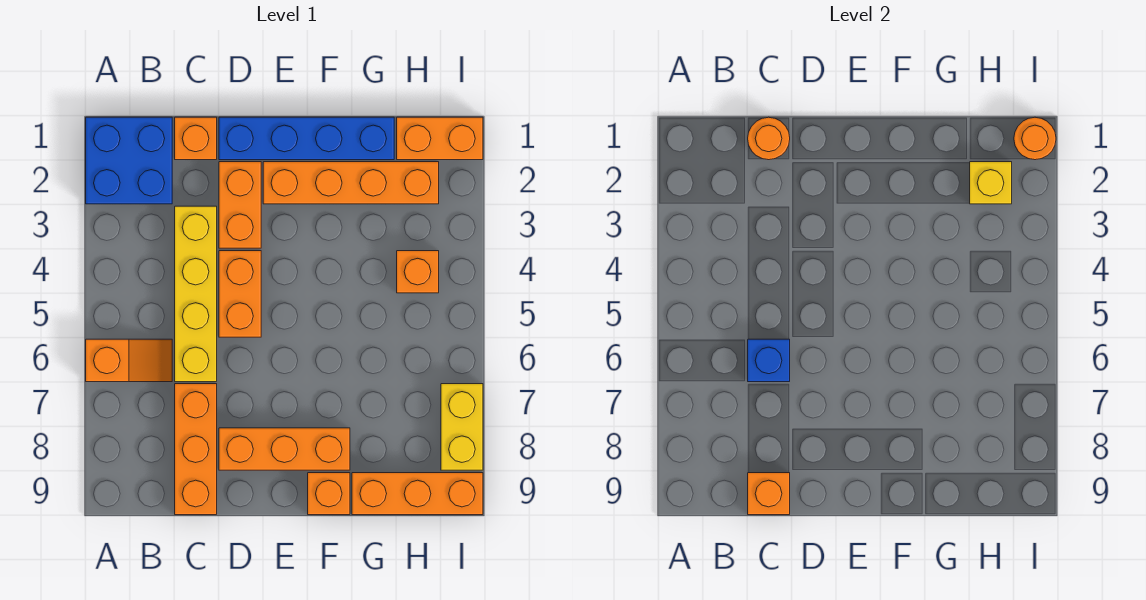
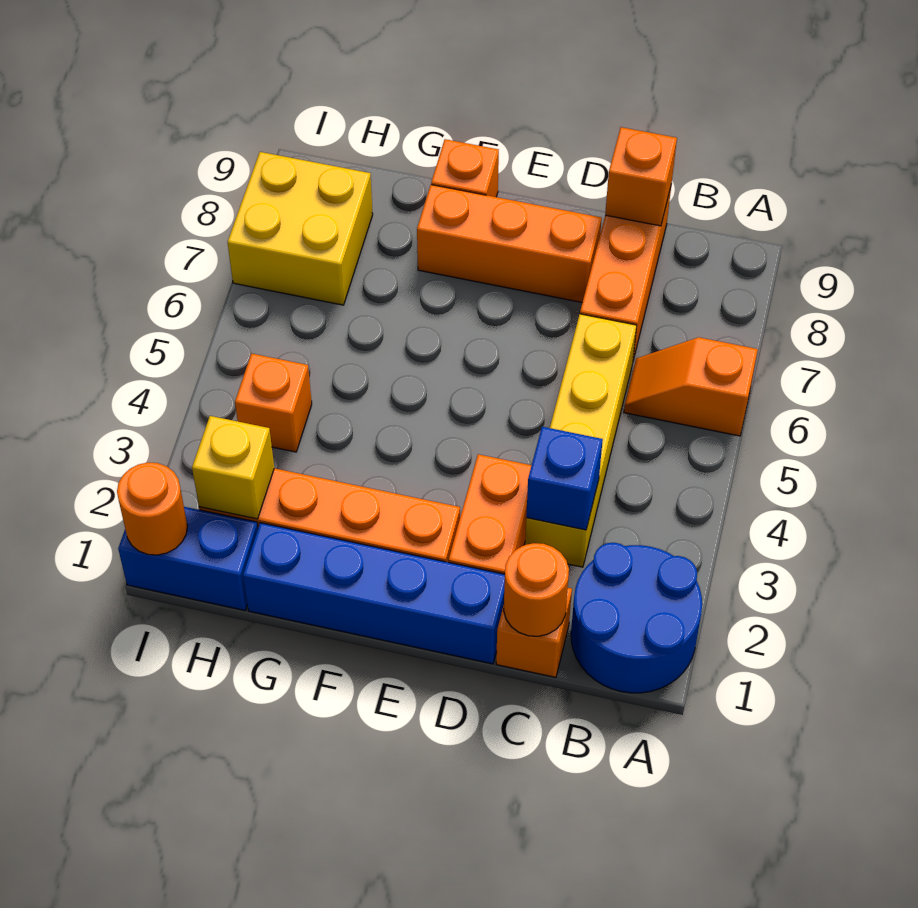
blue brick A1:B2 level 1 -> blue round brick A1:B2 level 1
blue brick C6 level 2 -> blue brick C3 level 2
orange brick D4:D5 level 1 -> none
orange brick G9:I9 level 1 -> none
orange brick H1:I1 level 1 -> blue brick H1:I1 level 1
yellow brick I7:I8 level 1 -> yellow brick H7:I8 level 1

